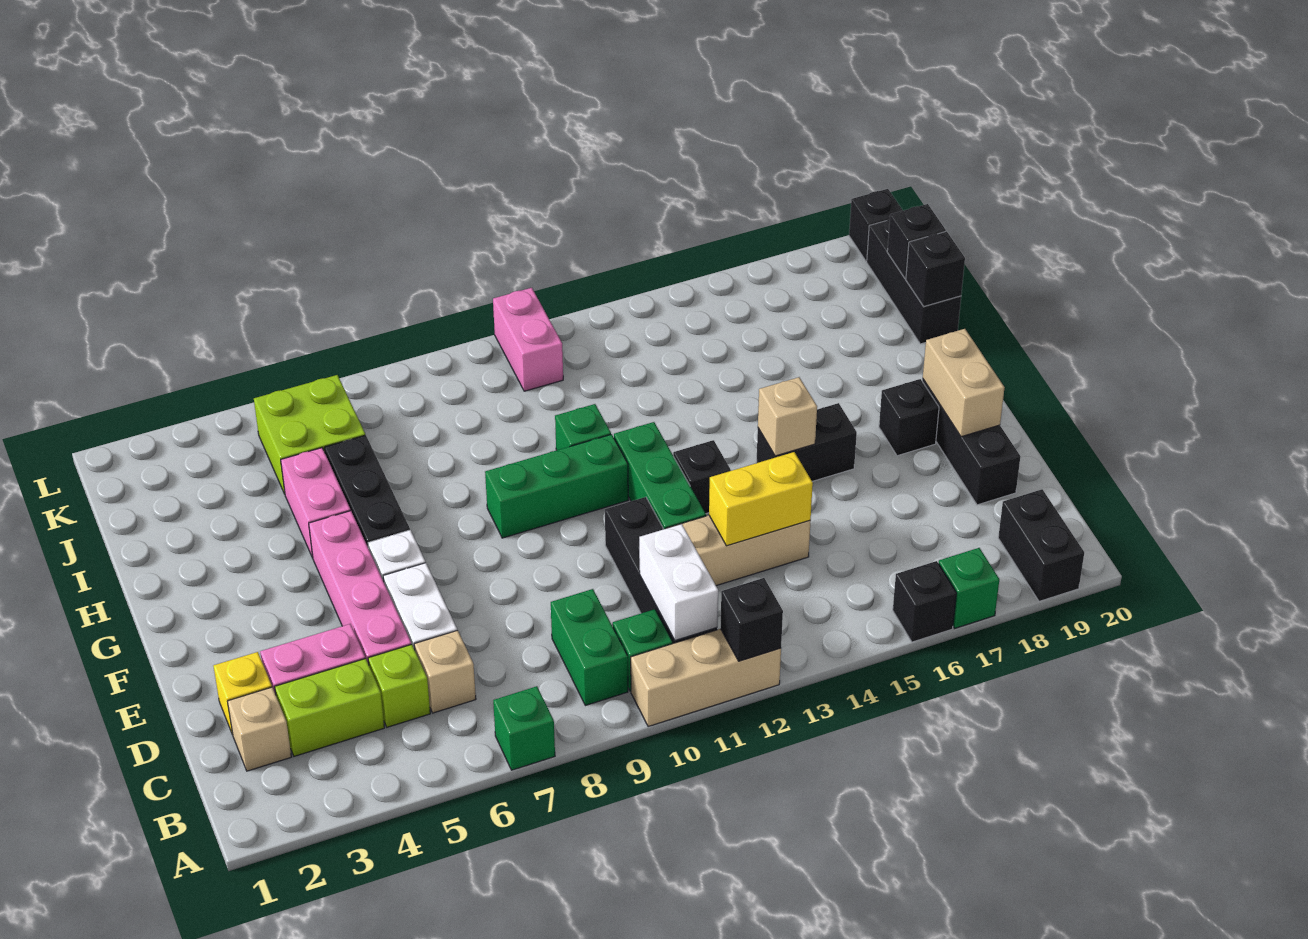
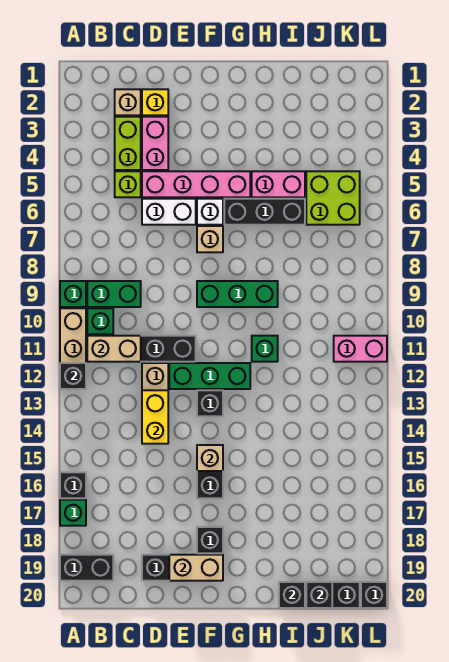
green brick A7 level 1 -> green brick A9 level 1
white brick B11:C11 level 2 -> tan brick B11:C11 level 2
tan brick C6 level 1 -> tan brick F7 level 1
green brick G9:G11 level 1 -> green brick F9:H9 level 1

